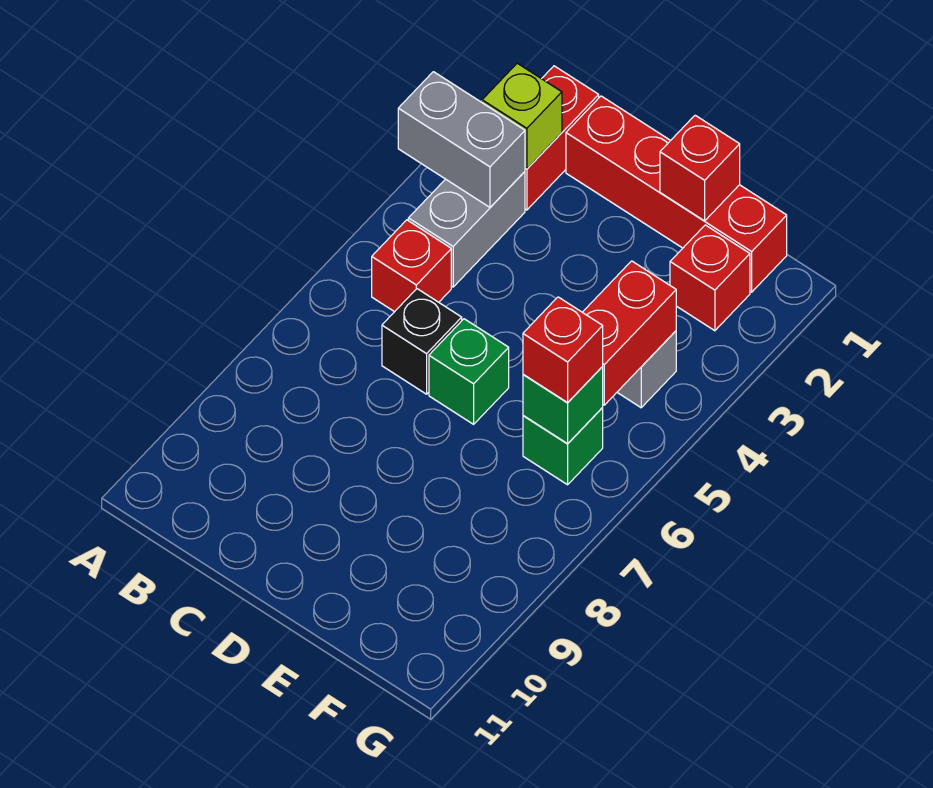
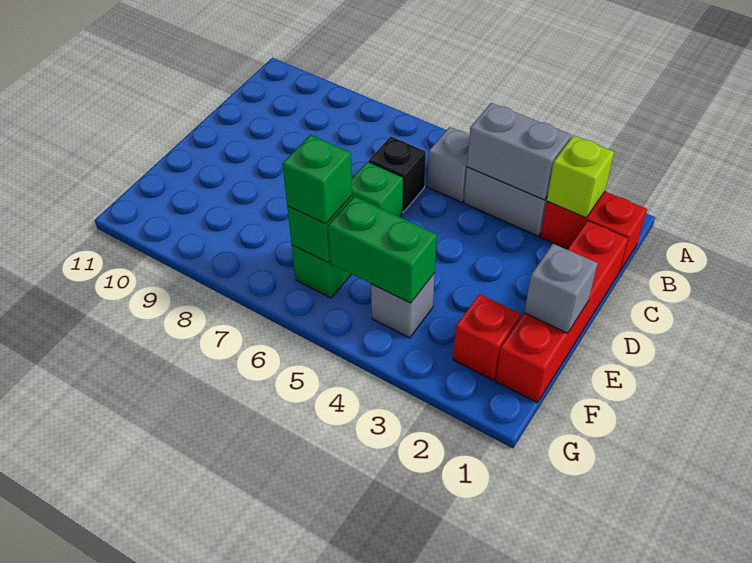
grey brick A3:B3 level 2 -> grey brick B3:B4 level 2
red brick B5 level 1 -> grey brick B5 level 1
red brick E1 level 2 -> grey brick E1 level 2
red brick F4:F5 level 2 -> green brick F4:F5 level 2
red brick F6 level 3 -> green brick F6 level 3

